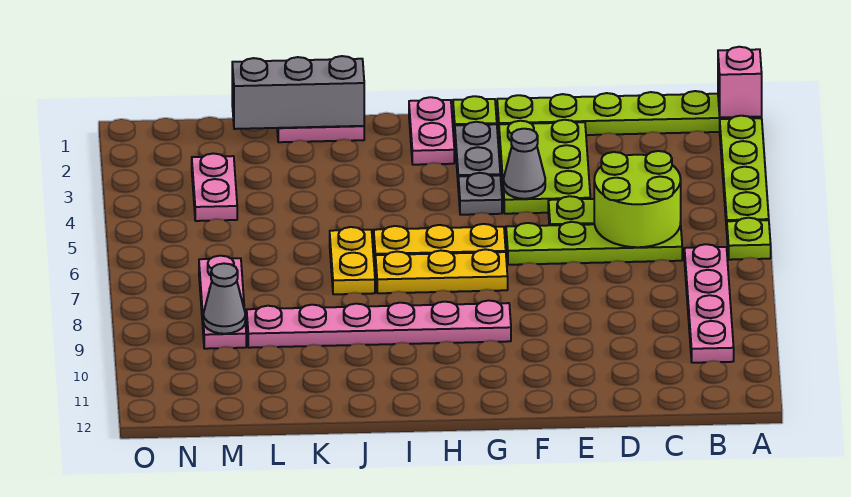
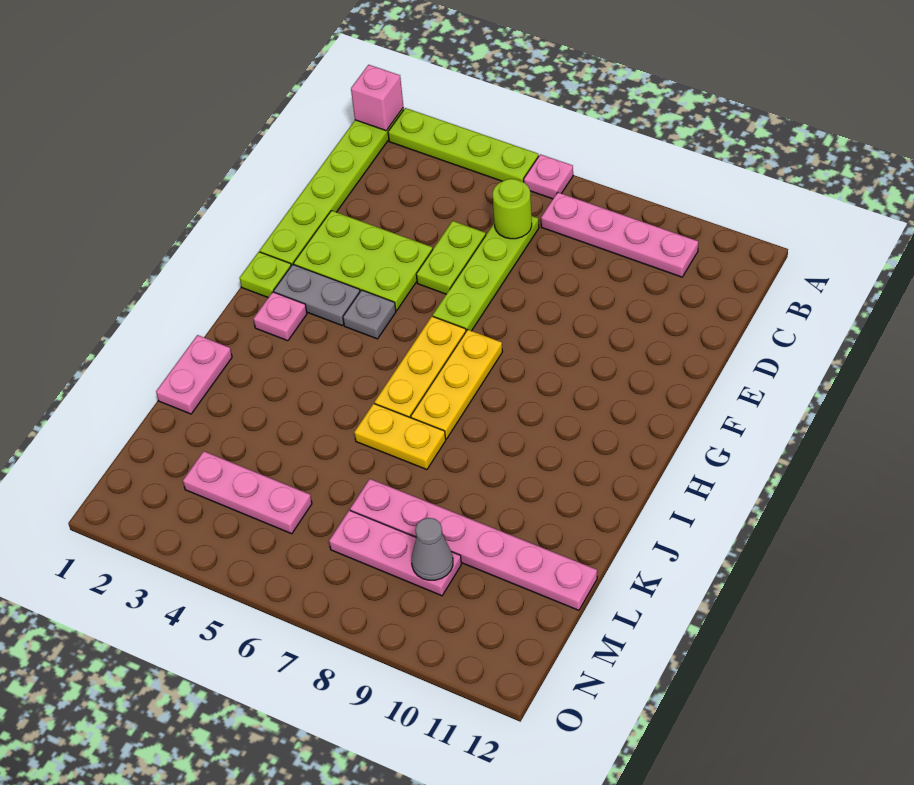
lime plate A6 level 1 -> pink plate A6 level 1
lime round brick C5:D6 level 2 -> lime round brick C6 level 2
grey cone F4 level 2 -> none
pink plate G9:L9 level 1 -> pink plate L7:L12 level 1
pink plate H1:H2 level 1 -> pink plate H2 level 1
grey brick J1:L1 level 2 -> none
pink plate M3:M4 level 1 -> pink plate M3:M5 level 1

